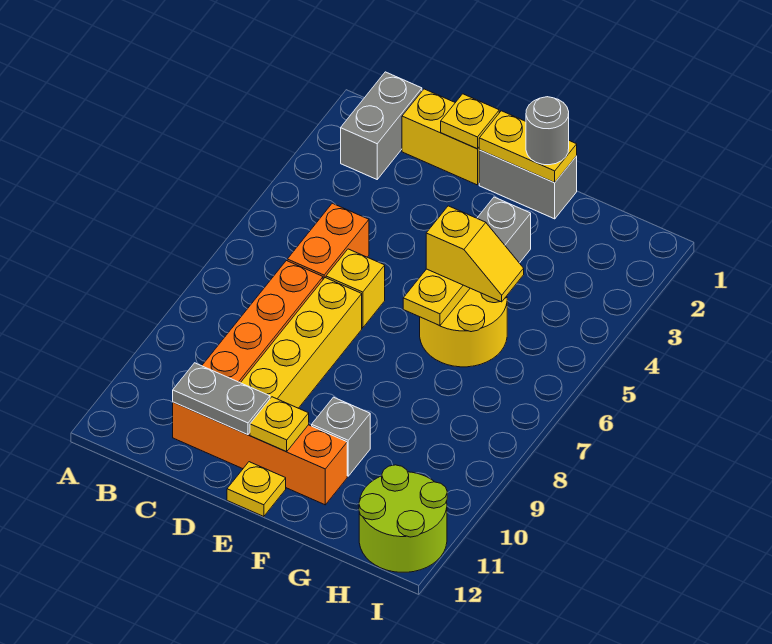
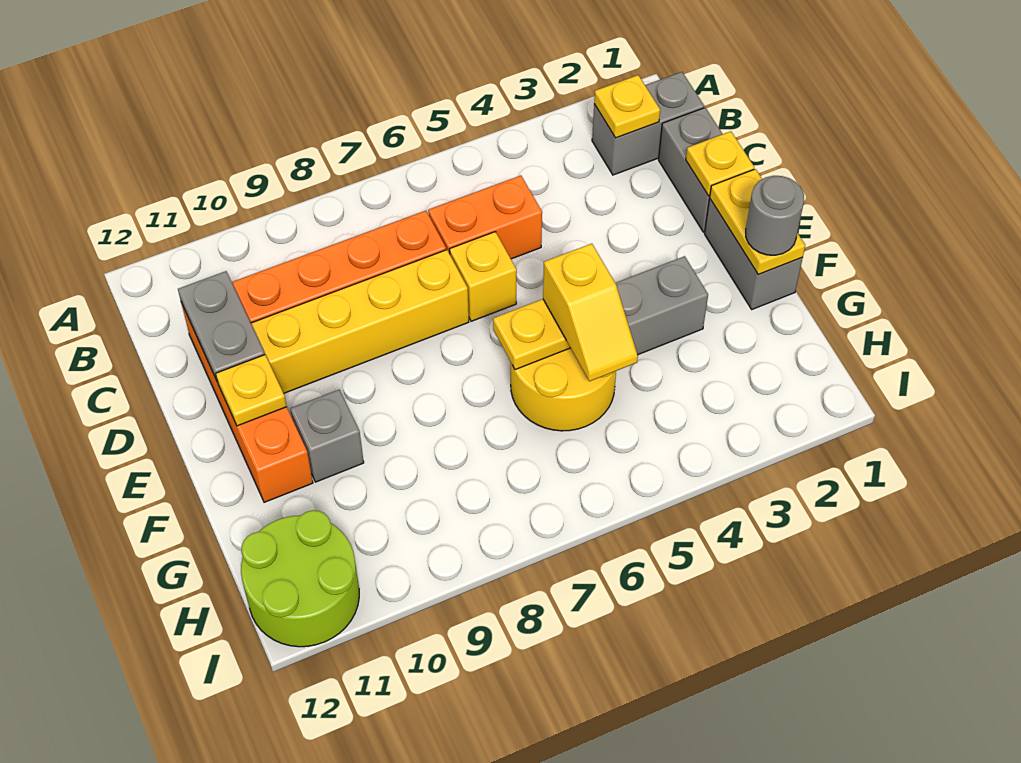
yellow brick C1:D1 level 1 -> grey brick C1:D1 level 1
yellow plate E12 level 1 -> yellow plate B2 level 2

